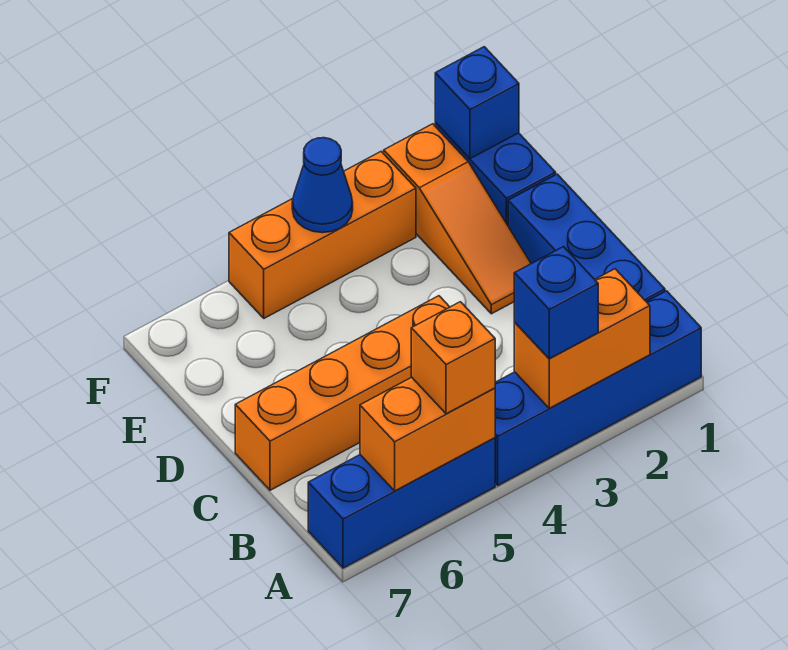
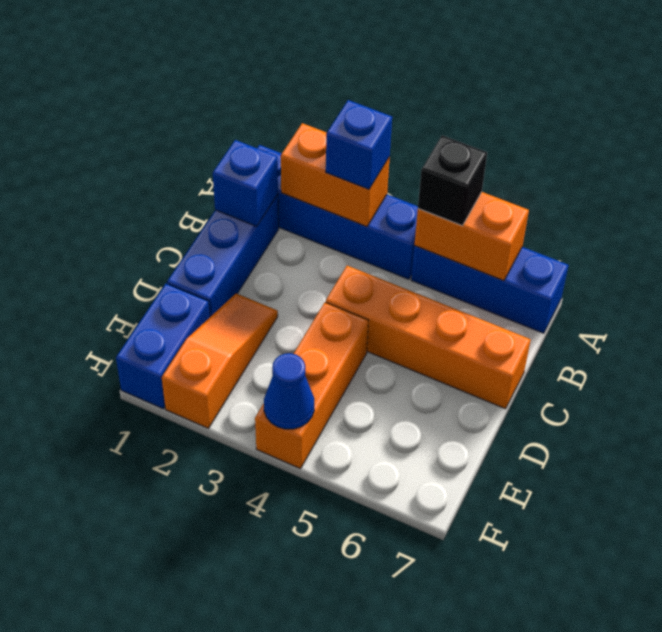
orange brick A5 level 3 -> black brick A5 level 3
blue brick F1 level 2 -> blue brick B1 level 2
orange brick F3:F5 level 1 -> orange brick D4:F4 level 1

